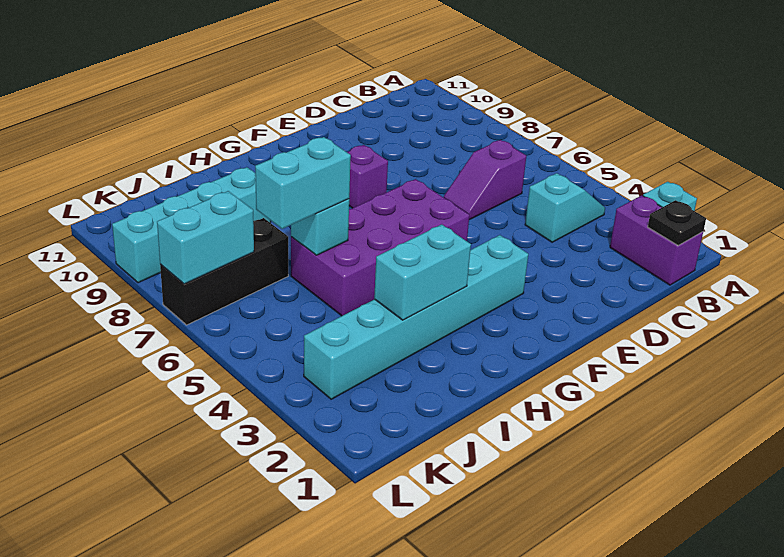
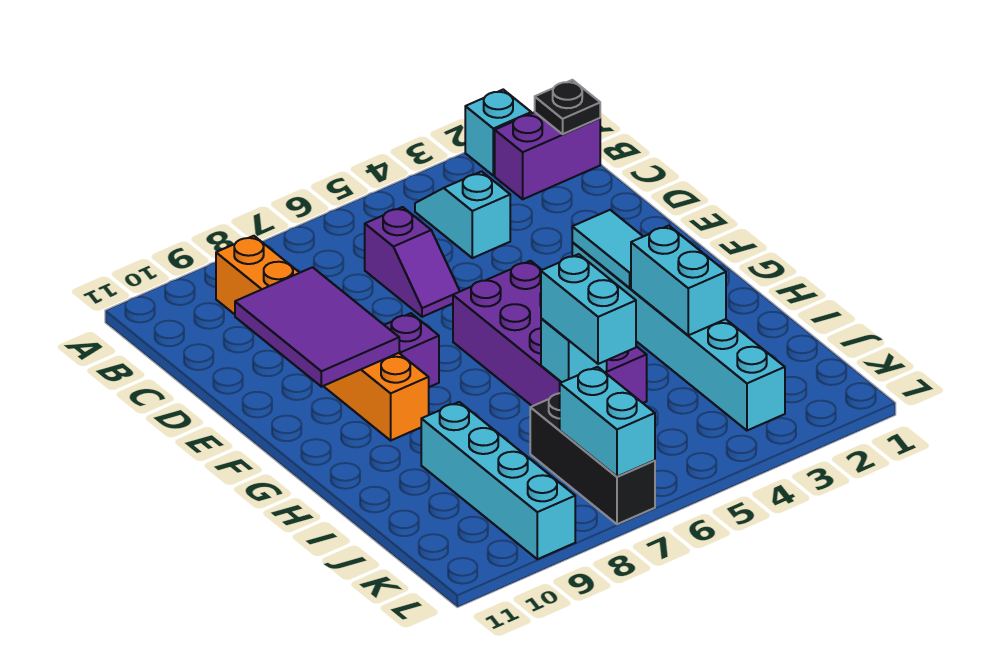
none -> orange brick B9:G9 level 1
none -> purple tile D9:F10 level 2
none -> cyan tile F3:G3 level 2

